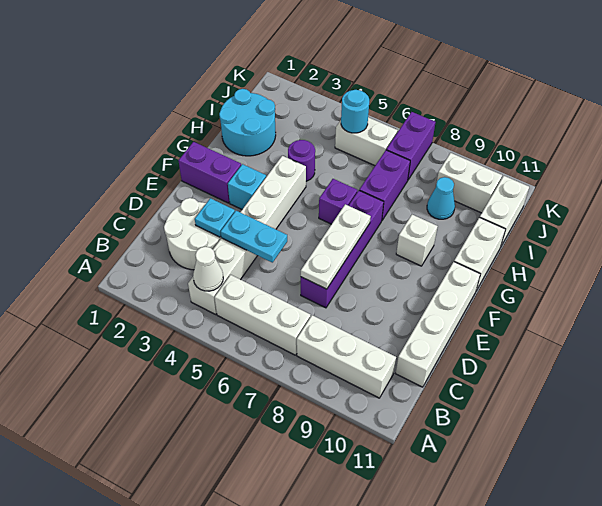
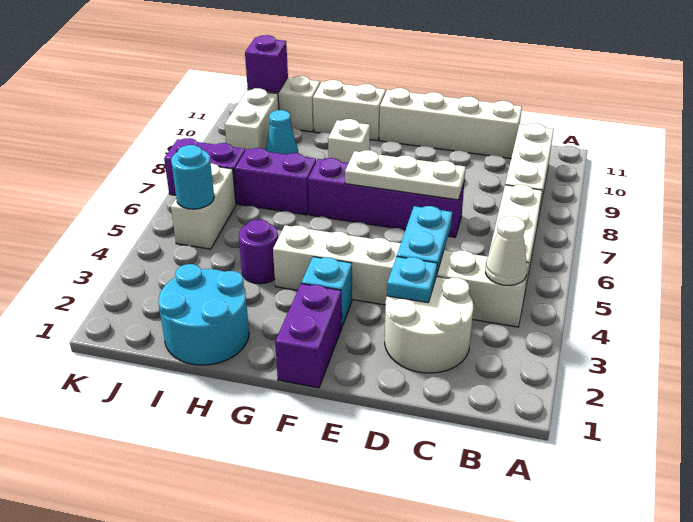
purple brick G6 level 1 -> purple brick J11 level 2

